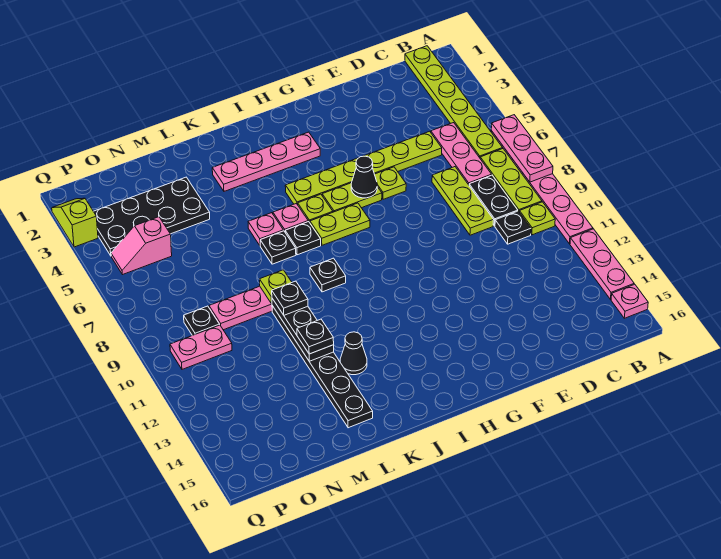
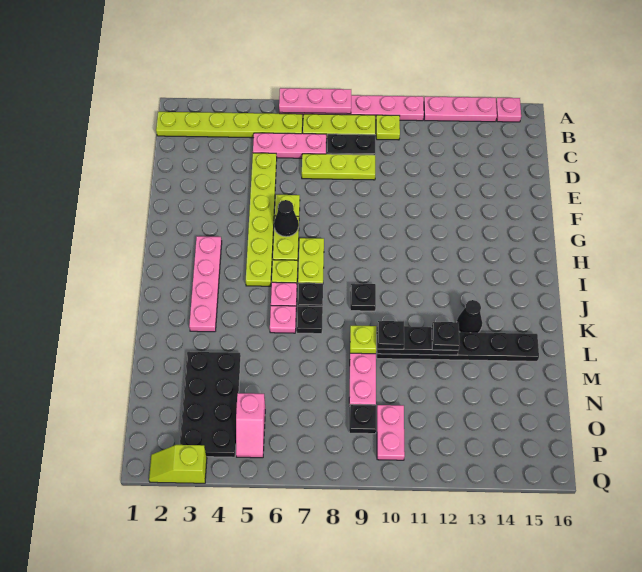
black plate C10 level 1 -> none

